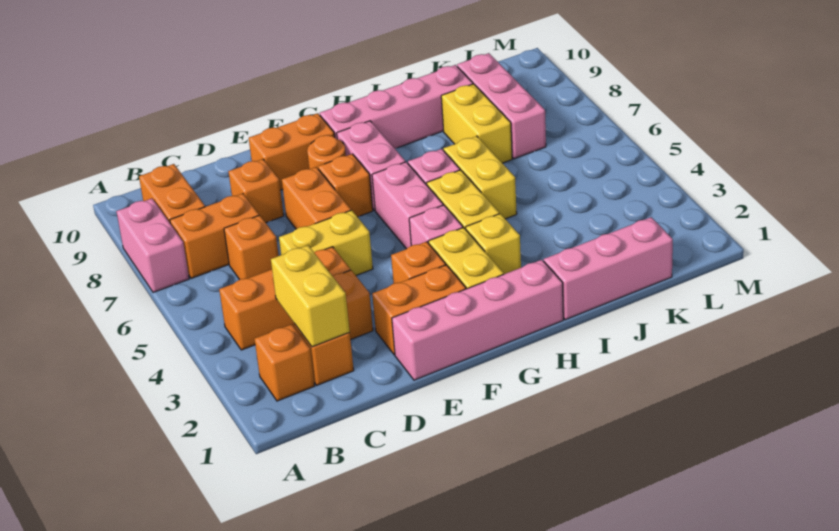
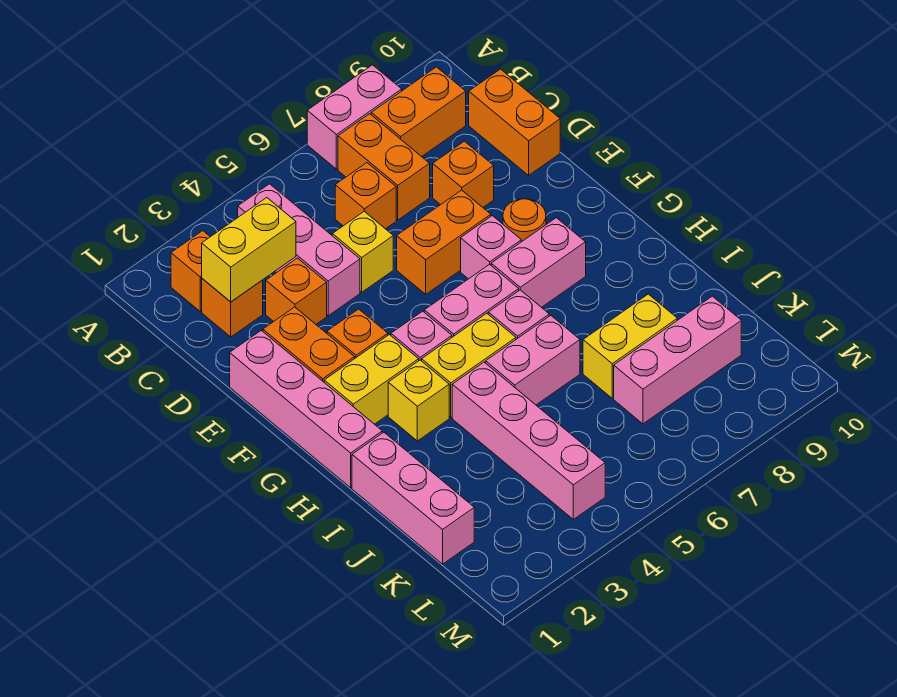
orange brick B4:D4 level 1 -> pink brick B4:D4 level 1
yellow brick D5:E5 level 1 -> yellow brick D5 level 1
orange brick E9:F9 level 1 -> orange brick C10:D10 level 1
orange brick F7 level 1 -> pink brick F7 level 1
pink brick G9:J9 level 1 -> pink brick I4:L4 level 1
yellow brick I5:I6 level 1 -> pink brick I5:I6 level 1

